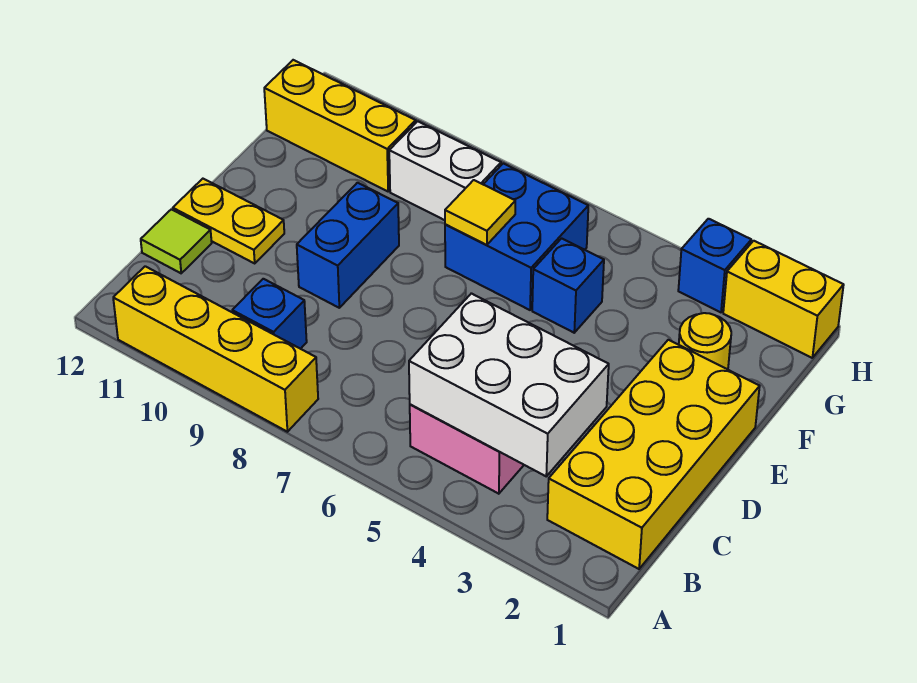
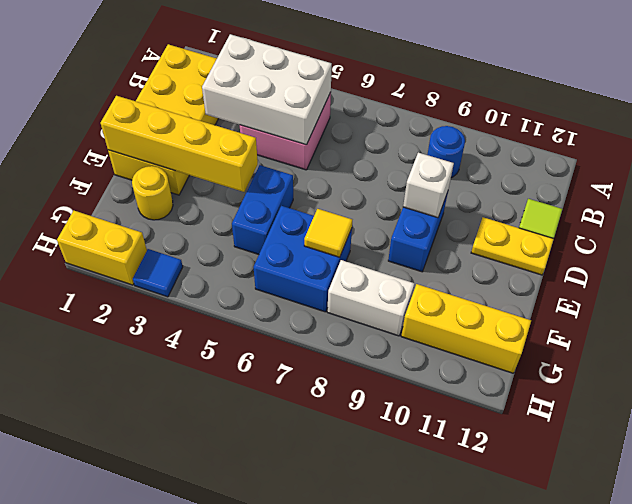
yellow brick A8:A11 level 1 -> yellow brick E1:E4 level 2
blue brick B9 level 1 -> blue round brick B9 level 1
none -> white brick D9 level 2
blue brick F5 level 1 -> blue brick E5:F5 level 1
blue brick H3 level 1 -> blue tile H3 level 1

